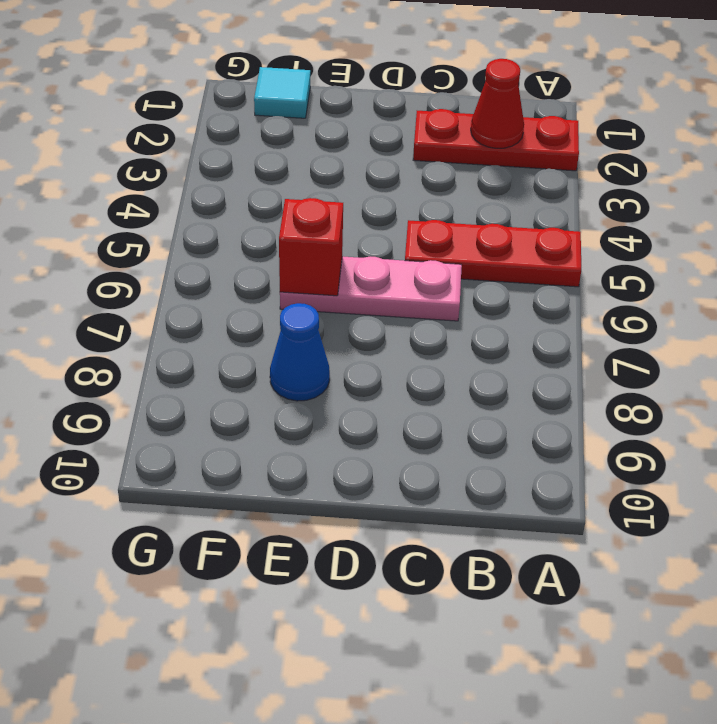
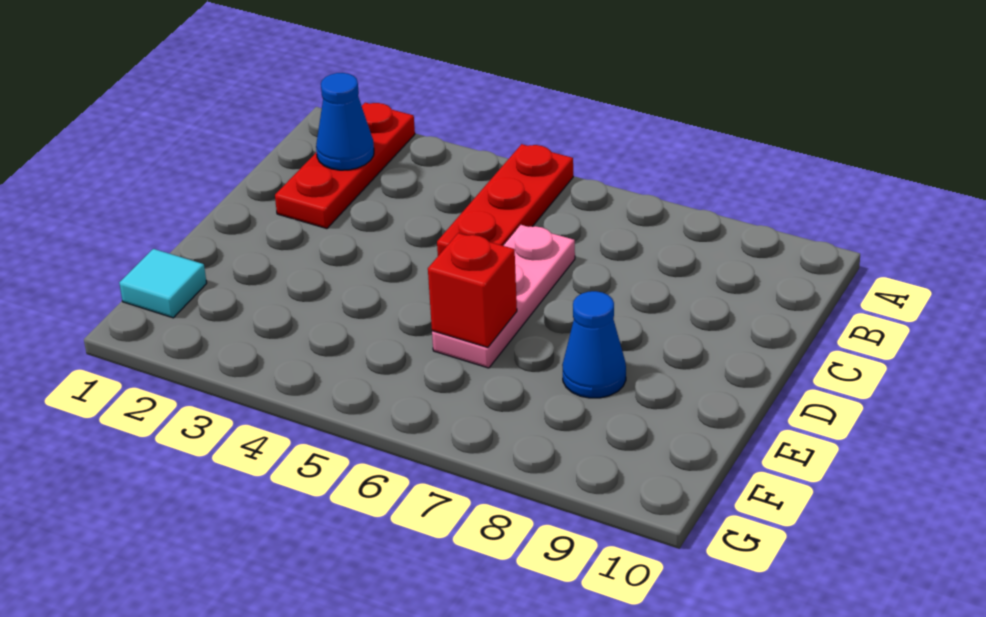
red cone B2 level 2 -> blue cone B2 level 2

